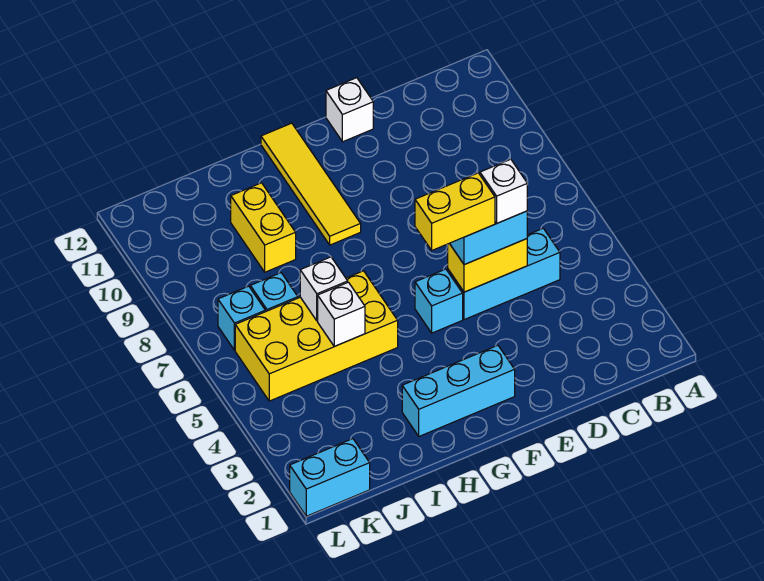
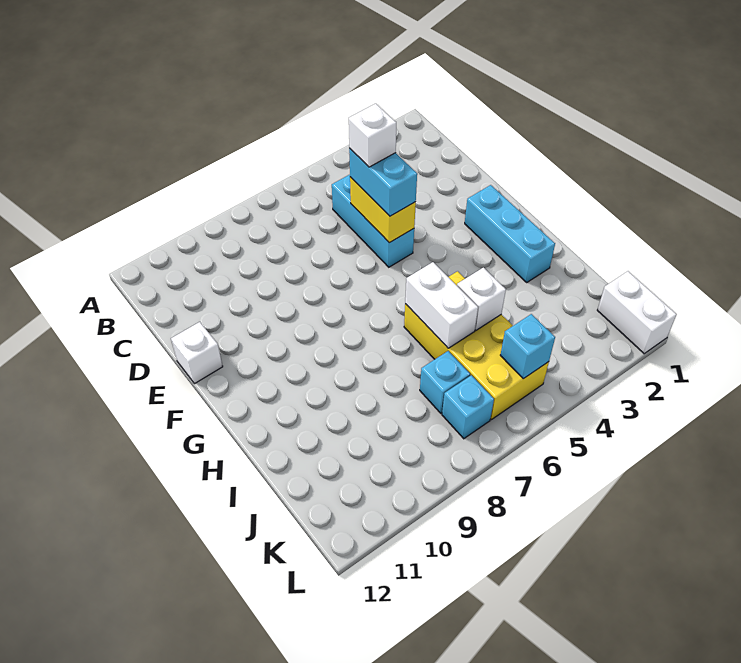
yellow brick E5:F5 level 4 -> none
cyan brick F5 level 1 -> cyan brick K5 level 2
yellow tile G9:G12 level 1 -> none
white brick I6 level 2 -> white brick H6:I6 level 2
yellow brick I9:I10 level 1 -> none
cyan brick K1:L1 level 1 -> white brick K1:L1 level 1

